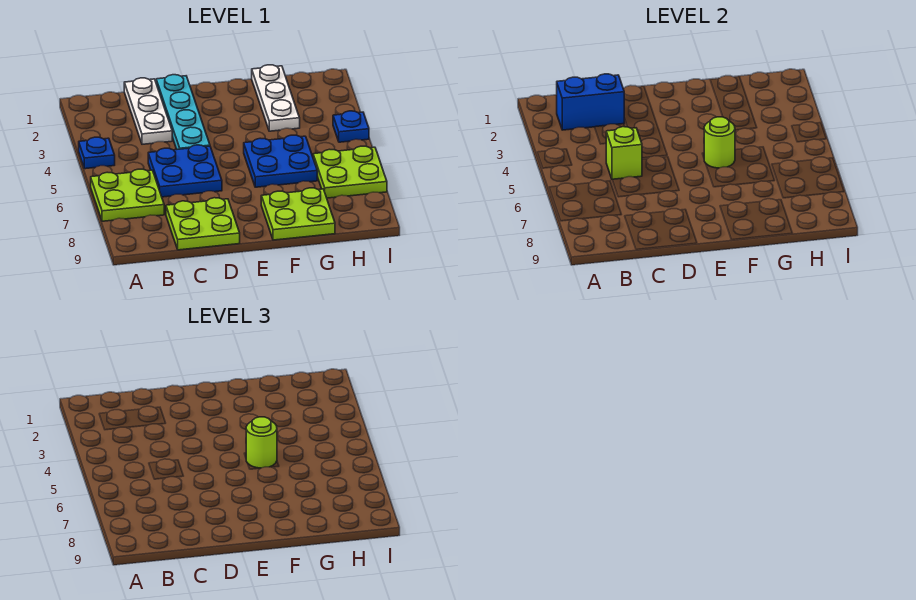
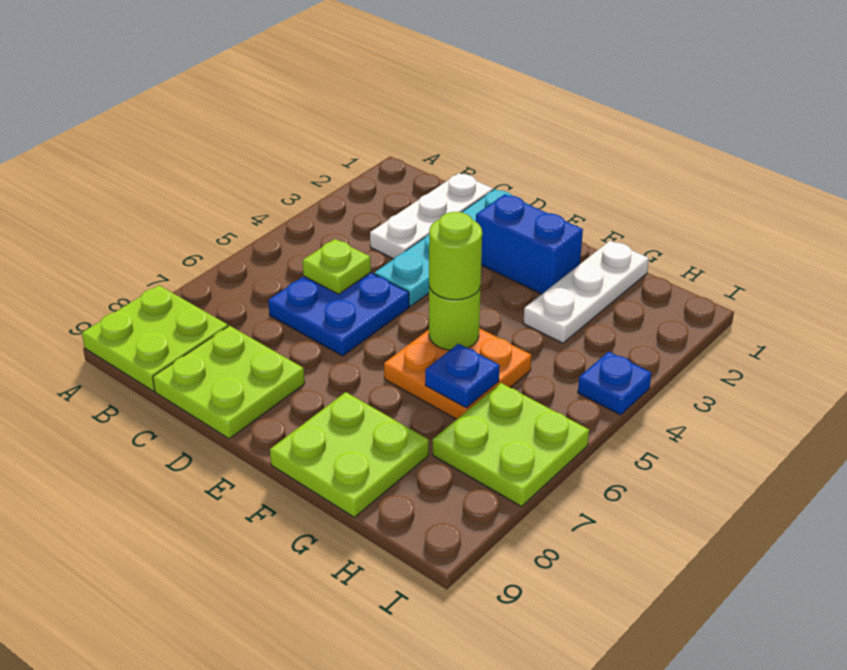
blue plate A4 level 1 -> blue plate G6 level 2
lime plate A6:B7 level 1 -> lime plate A8:B9 level 1
blue brick B2:C2 level 2 -> blue brick E2:F2 level 1
lime brick C5 level 2 -> lime plate C5 level 2
blue plate F5:G6 level 1 -> orange plate F5:G6 level 1

